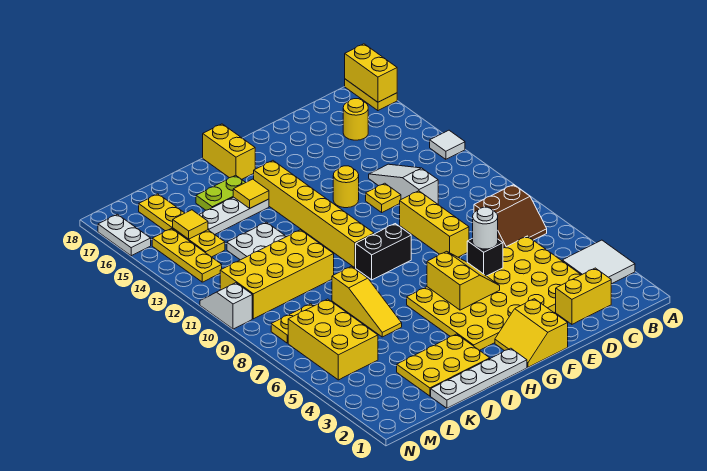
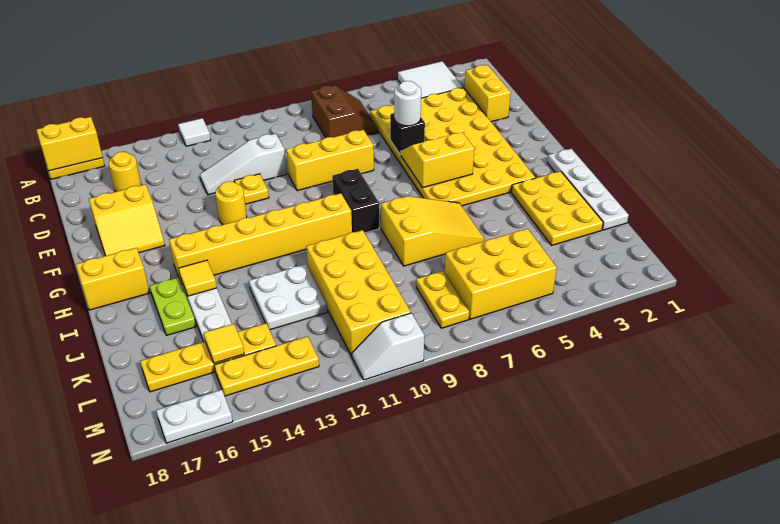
yellow slope F1:G2 level 1 top F -> yellow slope E16:F17 level 1 top E
yellow slope J6:J8 level 1 top 8 -> yellow slope I6:J8 level 1 top 8

